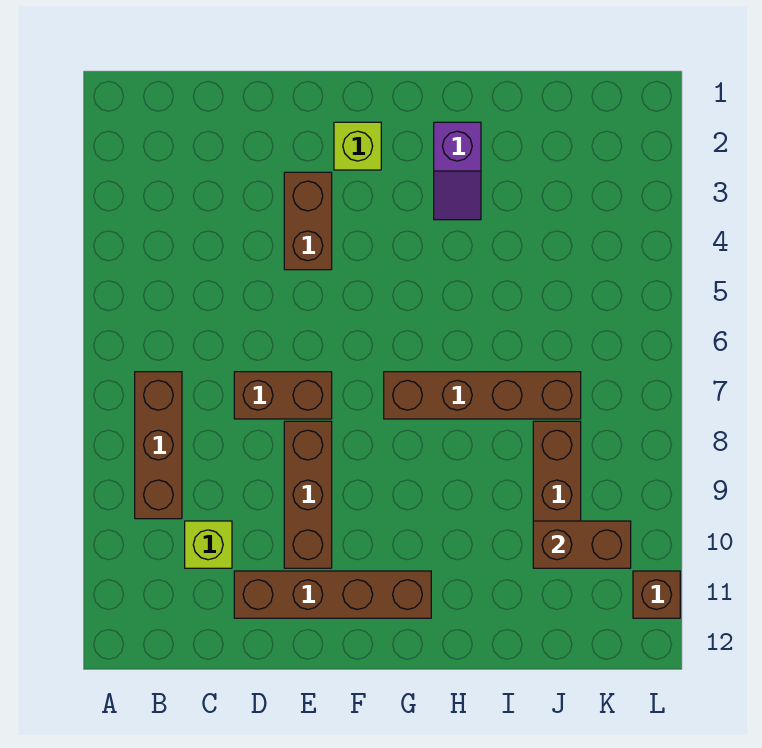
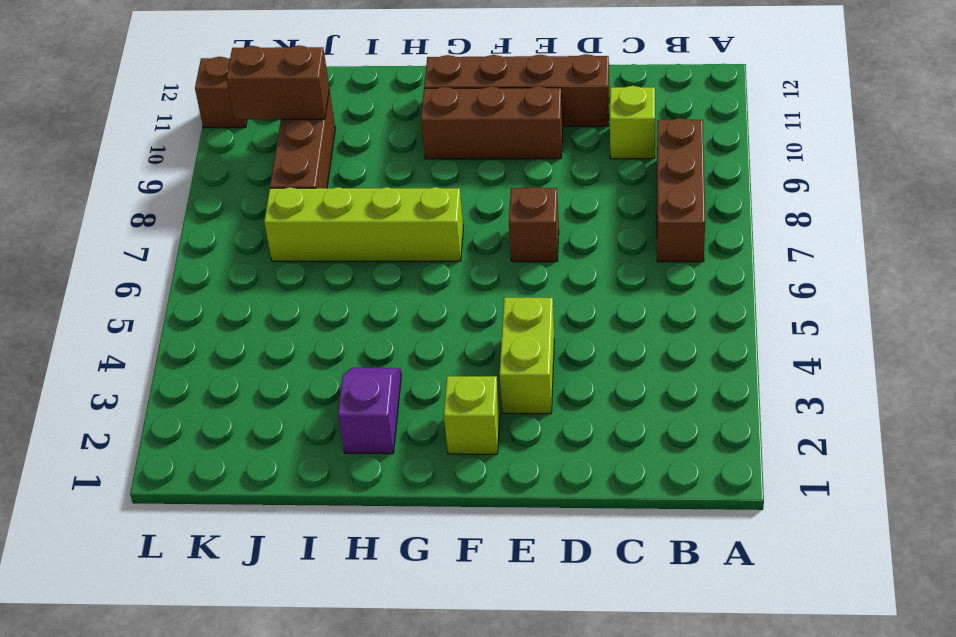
brown brick D7:E7 level 1 -> brown brick E7 level 1
brown brick E3:E4 level 1 -> lime brick E3:E4 level 1
brown brick E8:E10 level 1 -> brown brick E10:G10 level 1
brown brick G7:J7 level 1 -> lime brick G7:J7 level 1

